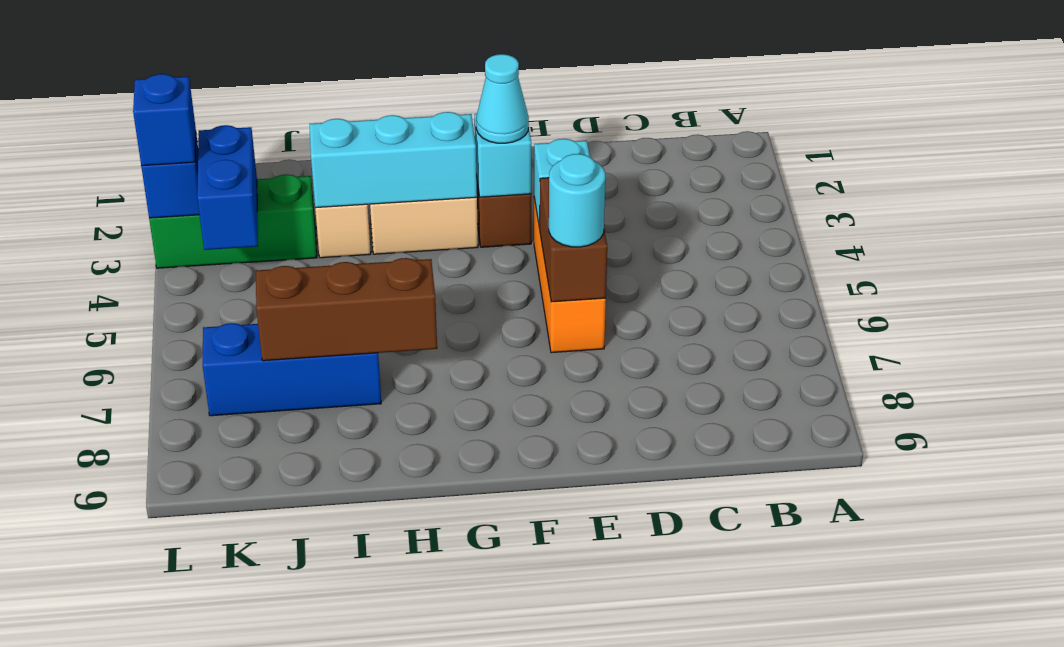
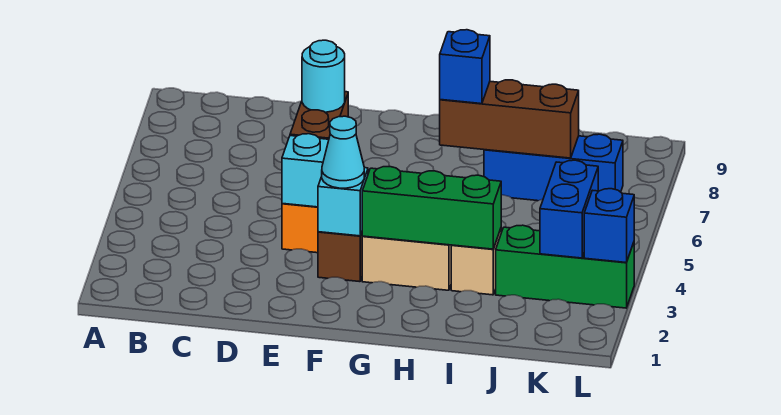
cyan brick G3:I3 level 2 -> green brick G3:I3 level 2
blue brick L3 level 3 -> blue brick H7 level 3

